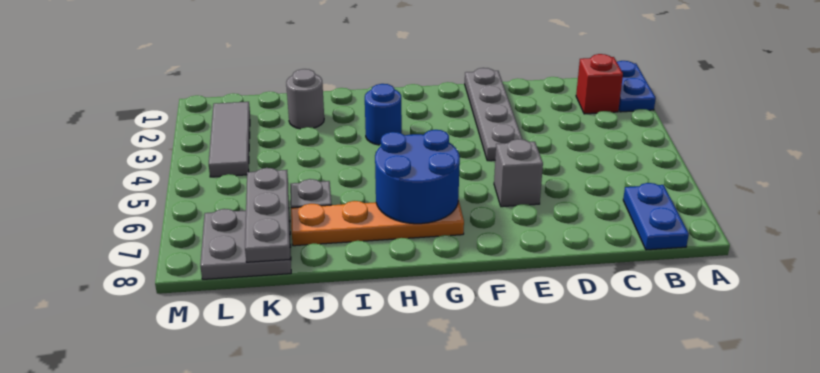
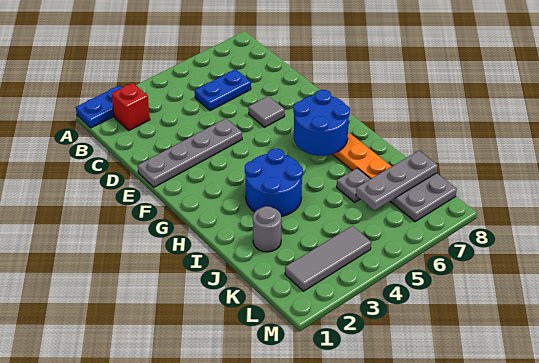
blue plate B7:B8 level 1 -> blue plate C5:C6 level 1
grey brick E6 level 1 -> grey tile E6 level 1
blue round brick H3 level 1 -> blue round brick H3:I4 level 1

